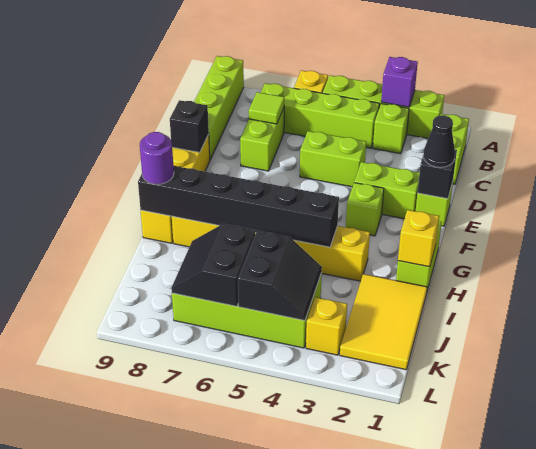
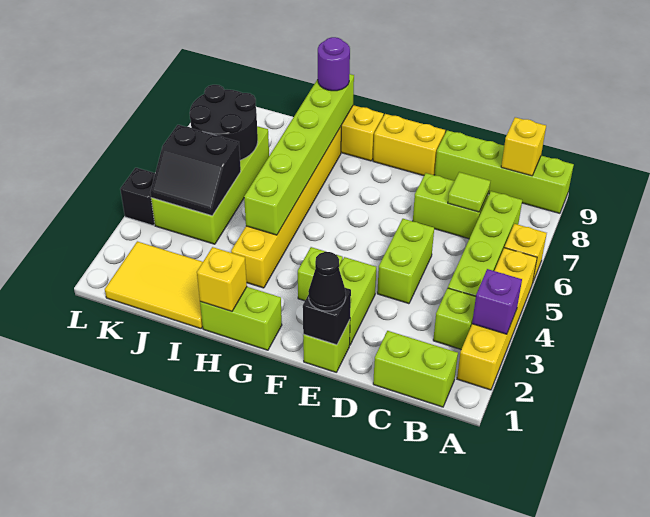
lime brick A2:A5 level 1 -> yellow brick A2:A5 level 1
black brick E9 level 2 -> black brick L4 level 1
black brick H4:H9 level 2 -> lime brick H4:H9 level 2
black slope J6:K7 level 2 top 6 -> black round brick J6:K7 level 2
yellow brick K3 level 1 -> yellow brick B9 level 2

